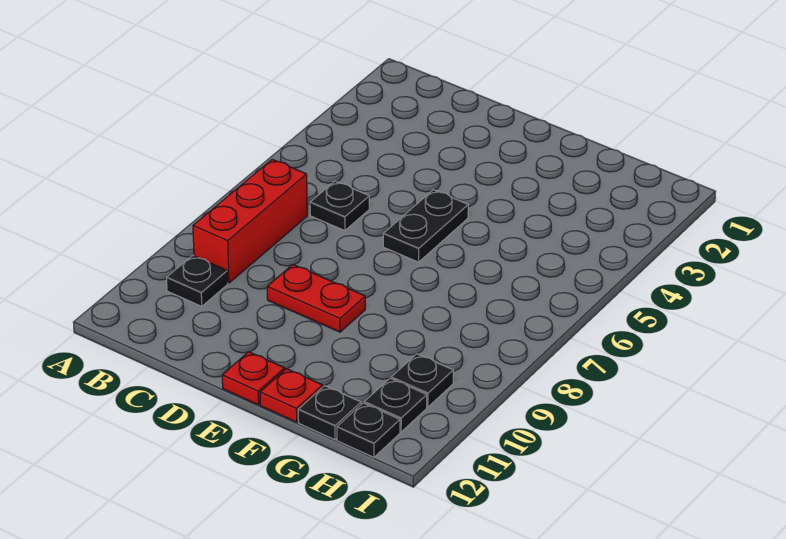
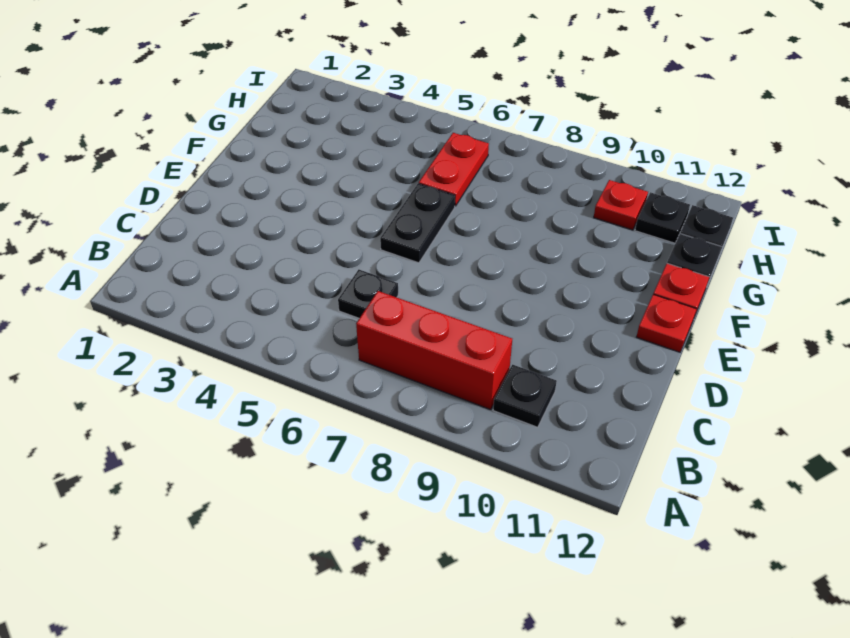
red plate D9:E9 level 1 -> red plate G6:H6 level 1
black plate E5:E6 level 1 -> black plate E6:F6 level 1
black plate H10 level 1 -> red plate H10 level 1

